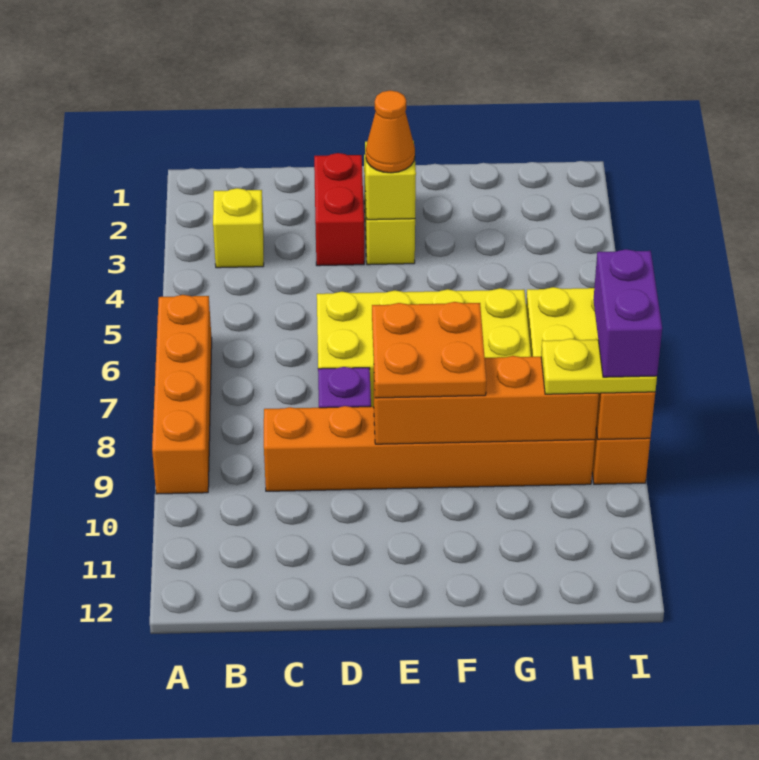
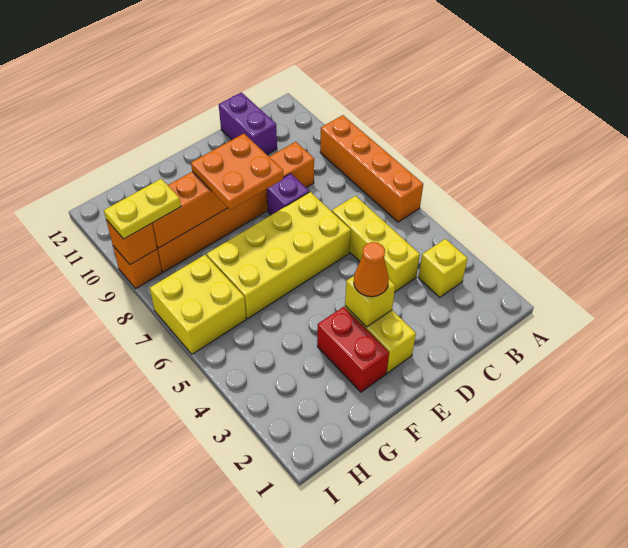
none -> yellow brick C4:C6 level 1
red brick D2:D3 level 1 -> red brick F2:F3 level 1
purple brick I8:I9 level 4 -> purple brick C11:C12 level 1

